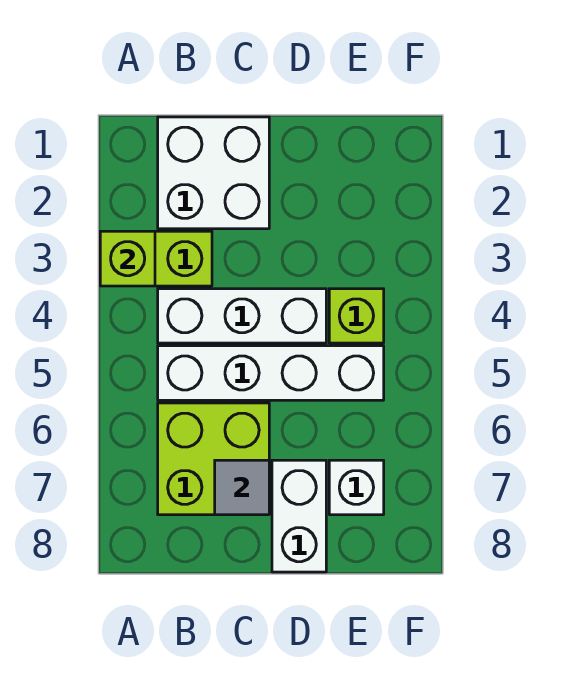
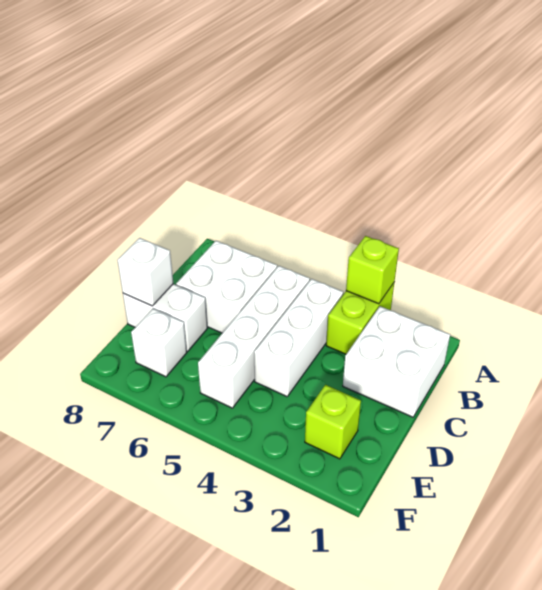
lime brick B6:C7 level 1 -> white brick B6:C7 level 1
grey tile C7 level 2 -> none
none -> white brick D8 level 2
lime brick E4 level 1 -> lime brick E2 level 1

